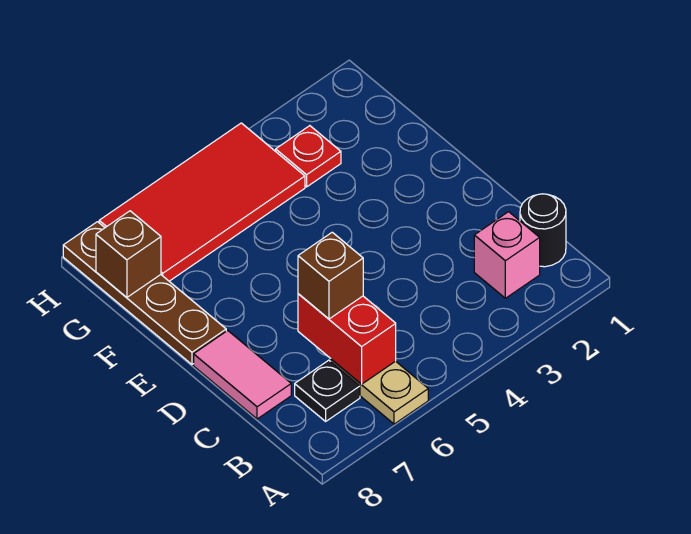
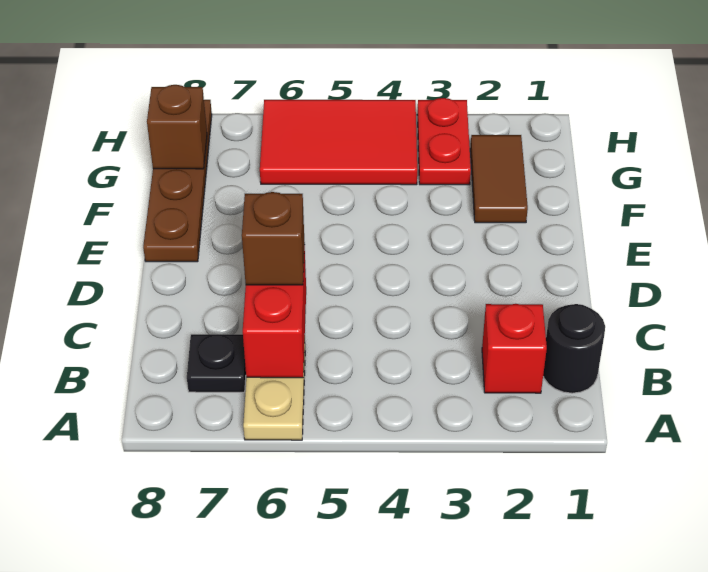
pink brick B2 level 1 -> red brick B2 level 1
pink tile C8:D8 level 1 -> none
none -> brown tile F2:G2 level 1
red plate G3 level 1 -> red plate G3:H3 level 1
red tile G4:H7 level 1 -> red tile G4:H6 level 1

